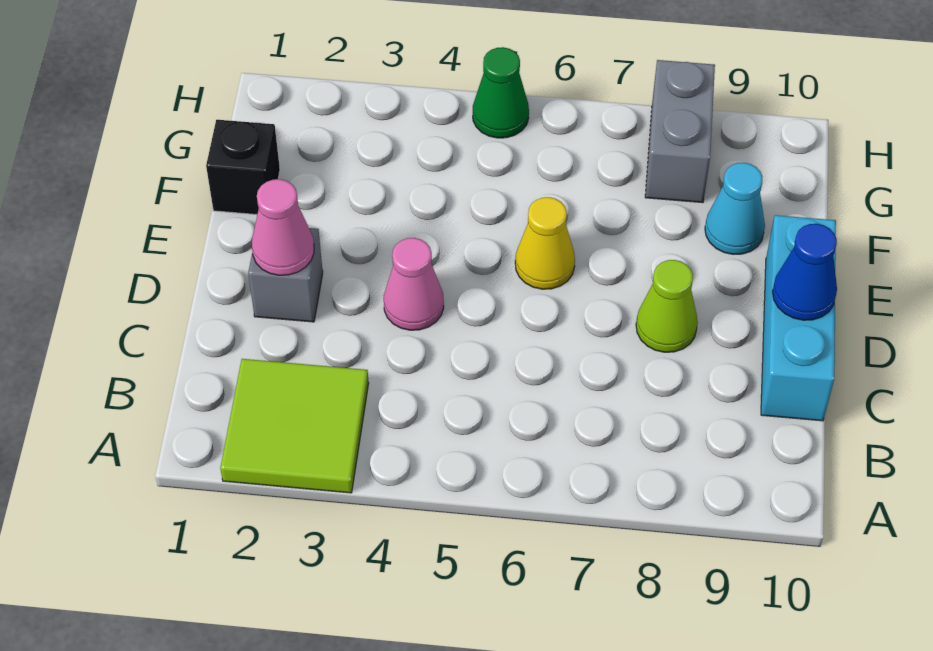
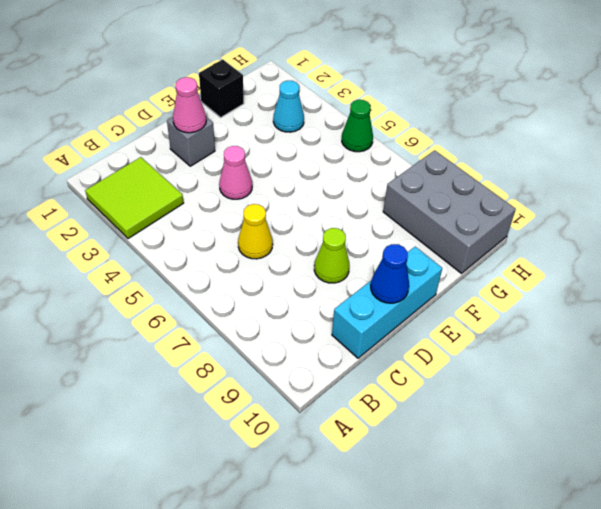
yellow cone E6 level 1 -> yellow cone C6 level 1
cyan cone F9 level 1 -> cyan cone G3 level 1
grey brick G8:H8 level 1 -> grey brick G8:H10 level 1

